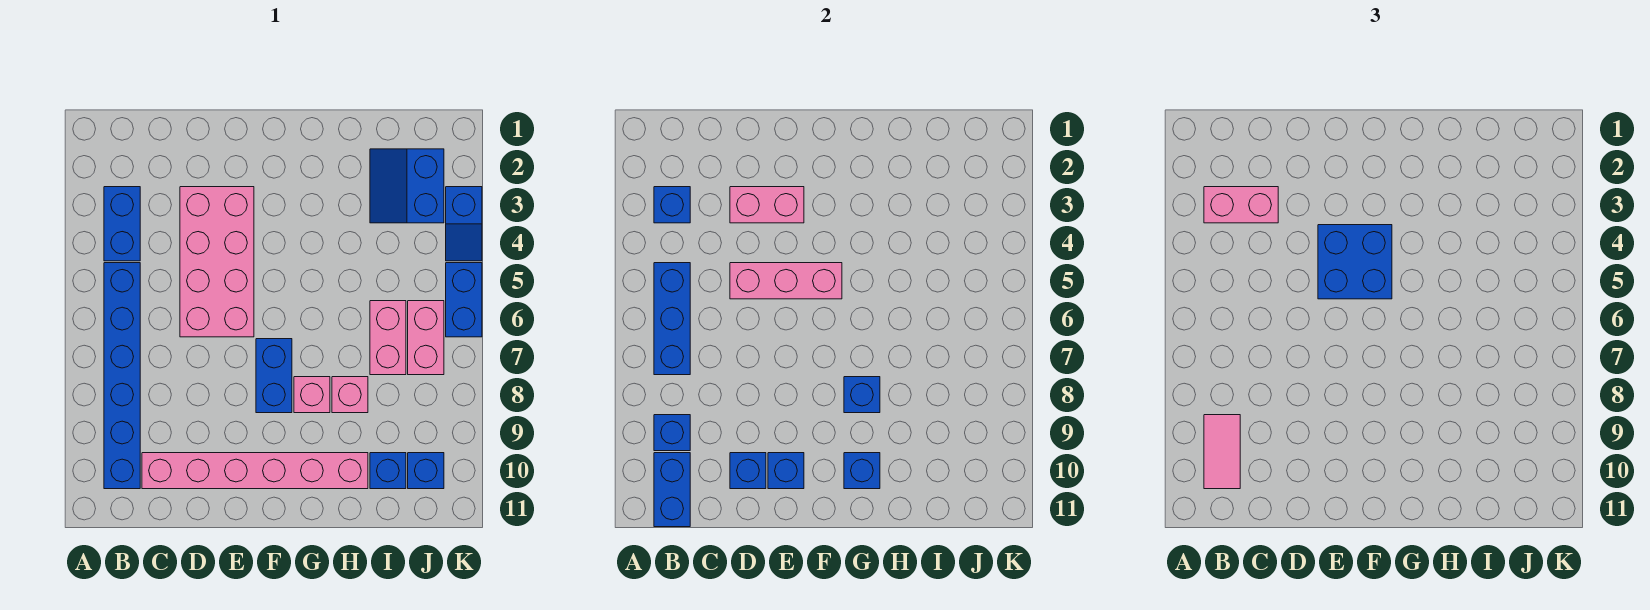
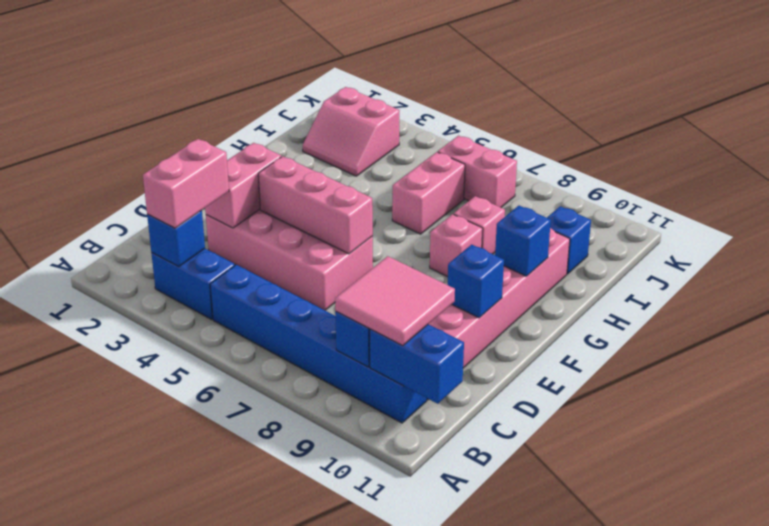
blue brick B5:B7 level 2 -> none
pink tile B9:B10 level 3 -> pink tile B9:C10 level 3
pink brick D5:F5 level 2 -> pink brick E4:E6 level 2
blue brick D10 level 2 -> none
blue brick E4:F5 level 3 -> none
blue brick F7:F8 level 1 -> none
blue brick G8 level 2 -> none
blue slope I2:J3 level 1 top J -> pink slope I2:J3 level 1 top J
pink brick I6:I7 level 1 -> pink brick H6:I6 level 1
blue brick J10 level 1 -> none
blue slope K3:K4 level 1 top 3 -> none
blue brick K5:K6 level 1 -> none

